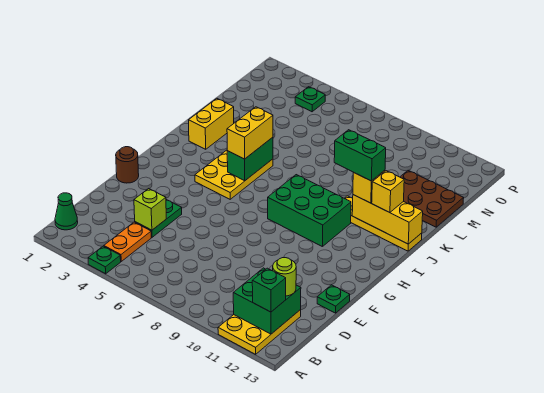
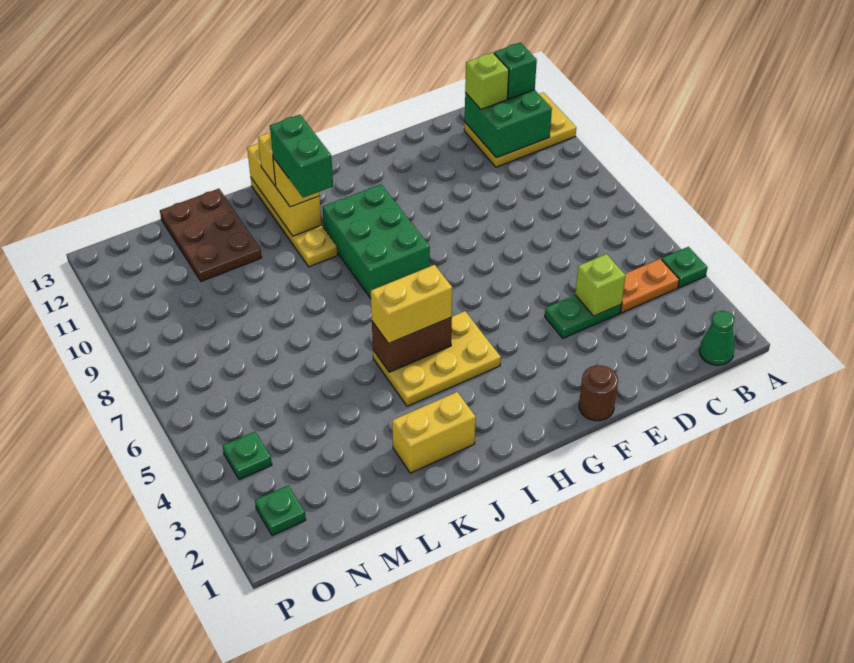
lime round brick C12 level 3 -> lime brick C12 level 3
green plate E13 level 1 -> green plate O2 level 1
green brick I5:J5 level 2 -> brown brick I5:J5 level 2

